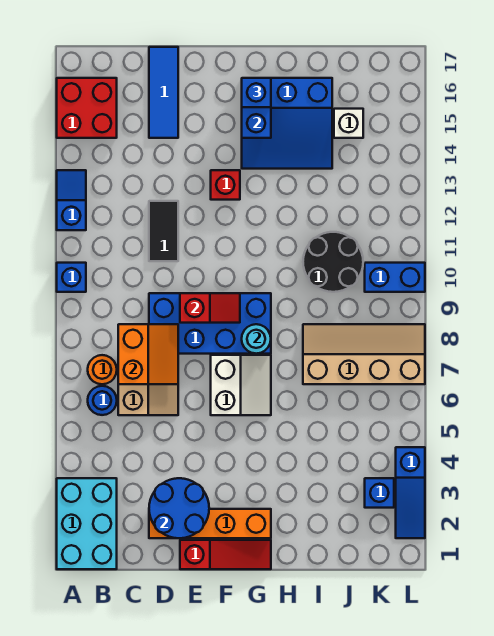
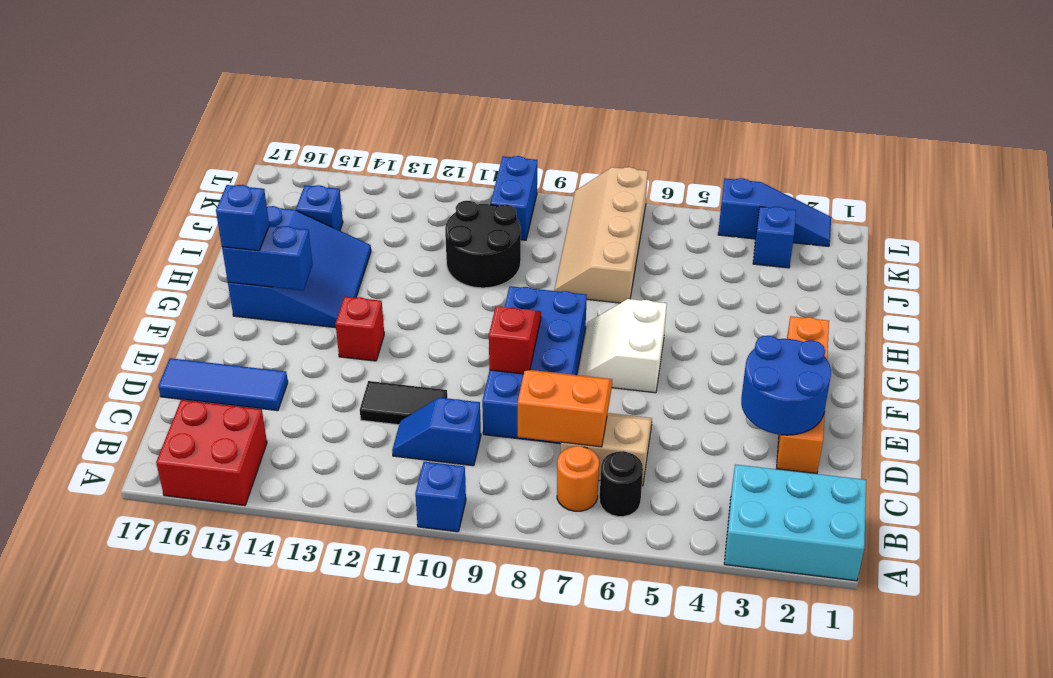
blue slope A12:A13 level 1 top 12 -> blue slope C10:C11 level 1 top 10
blue round brick B6 level 1 -> black round brick B6 level 1
red slope E1:G1 level 1 top E -> none
white slope F6:G7 level 1 top F -> white slope F6:G7 level 1 top 6
cyan round brick G8 level 2 -> none
white brick J15 level 1 -> blue brick J15 level 1

